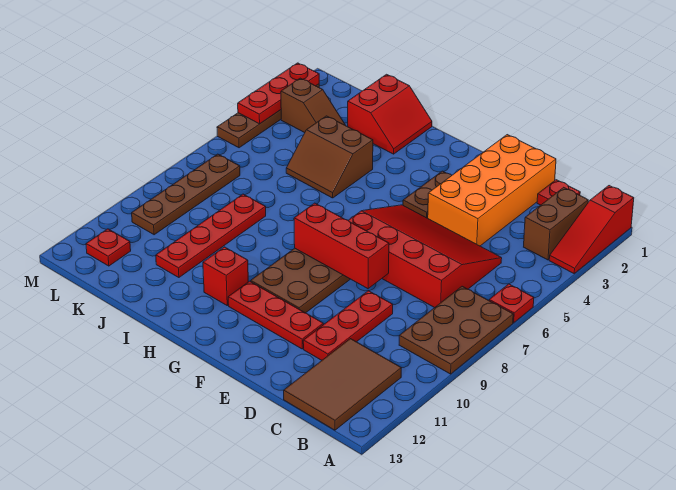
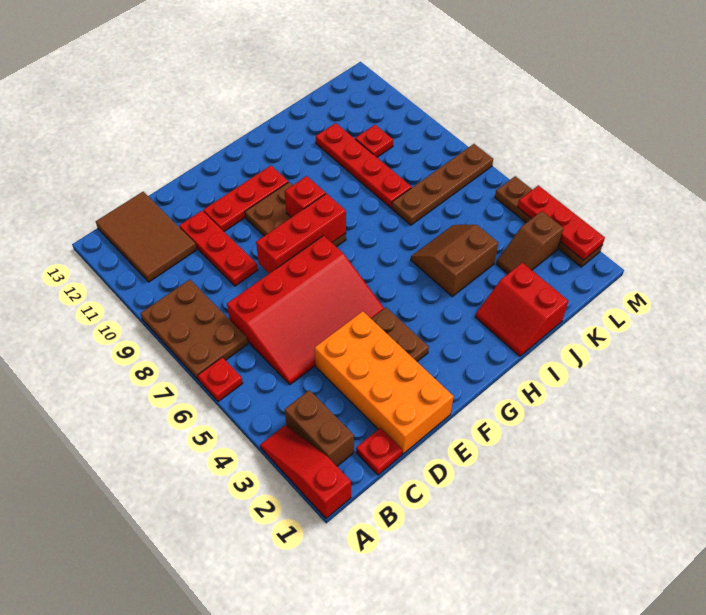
red brick H11 level 1 -> red brick G9 level 2
brown plate L7:L10 level 1 -> brown plate J7:M7 level 1
red plate L12 level 1 -> red plate K10 level 1

